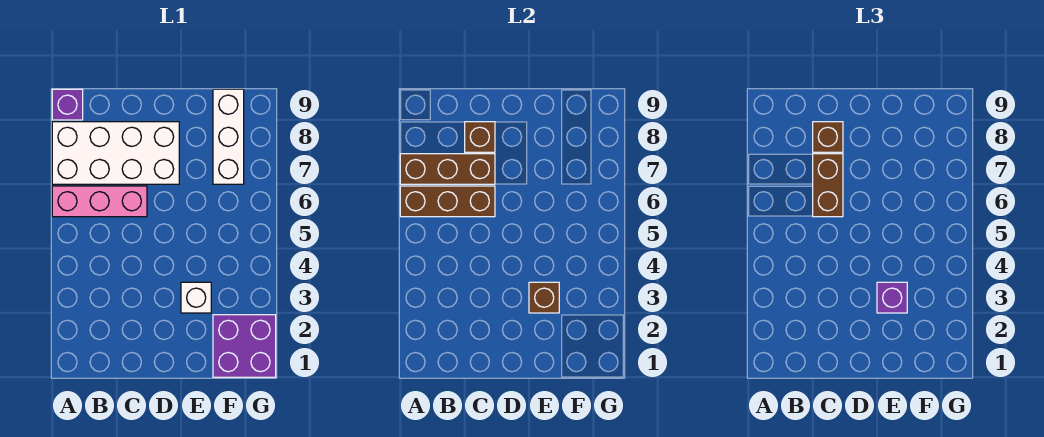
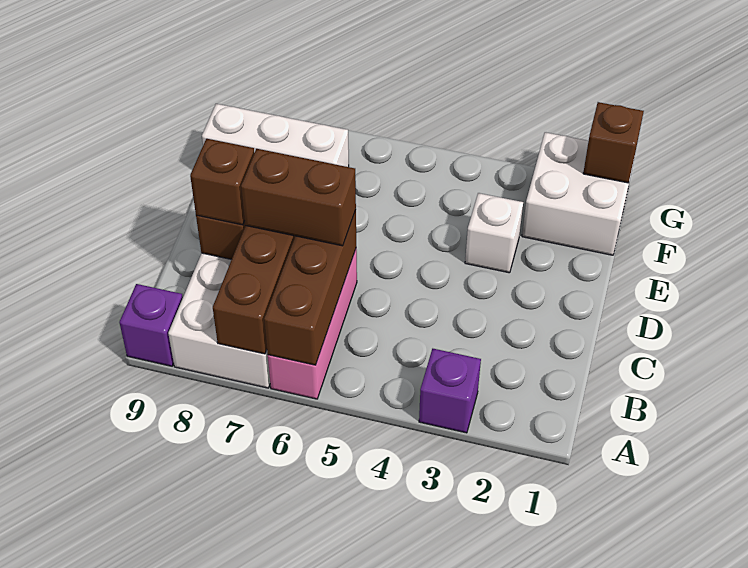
brown brick E3 level 2 -> brown brick G1 level 2
purple brick E3 level 3 -> purple brick A3 level 1
purple brick F1:G2 level 1 -> white brick F1:G2 level 1

